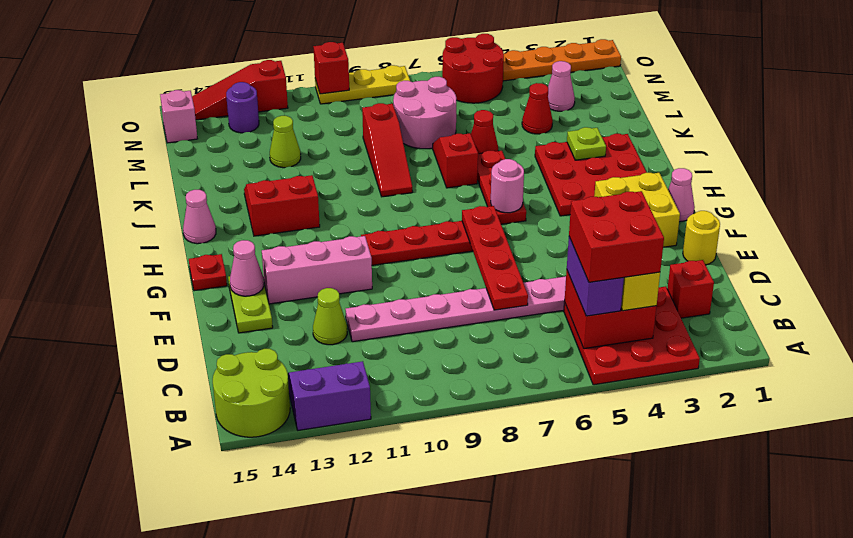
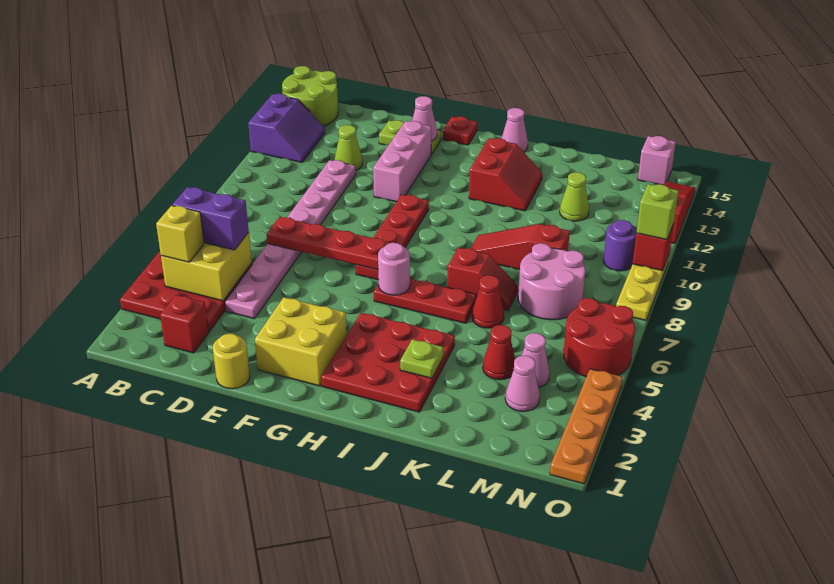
red brick B4:C5 level 2 -> yellow brick B4:C5 level 2
red brick B4:C5 level 4 -> none
pink cone G1 level 1 -> pink cone M4 level 1
purple round brick N13 level 1 -> purple round brick N10 level 1
none -> lime brick O10 level 3

